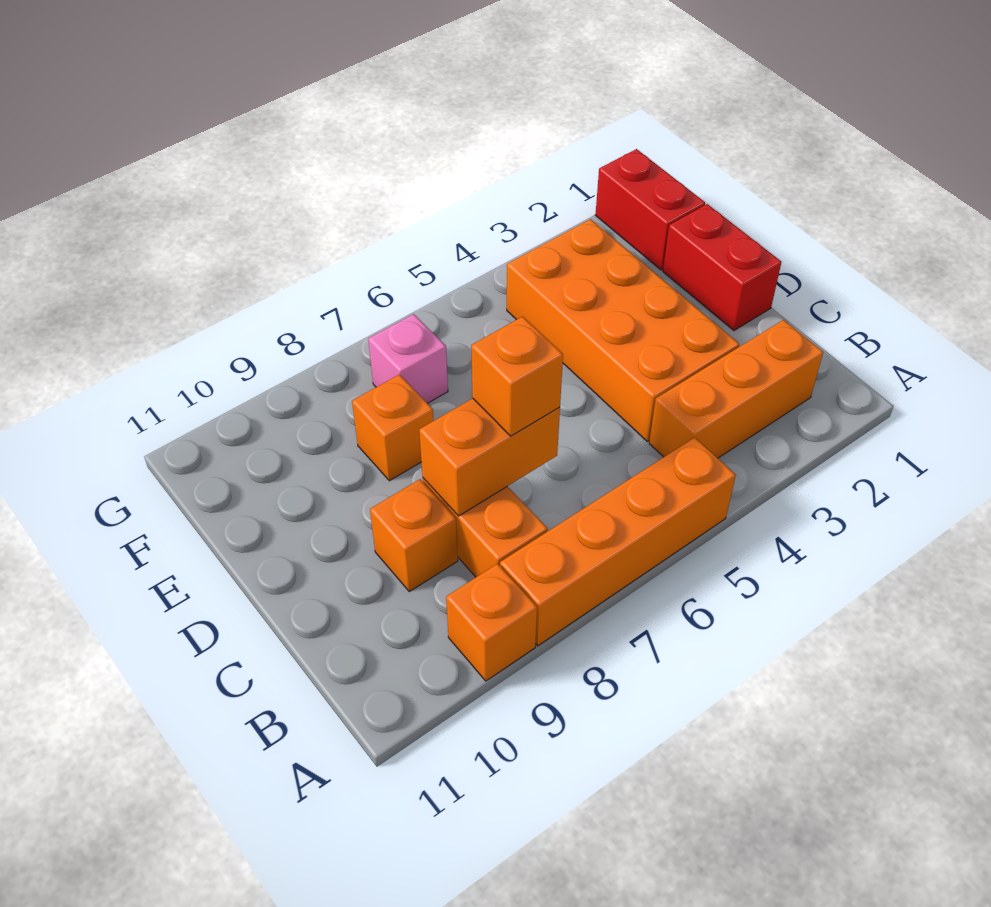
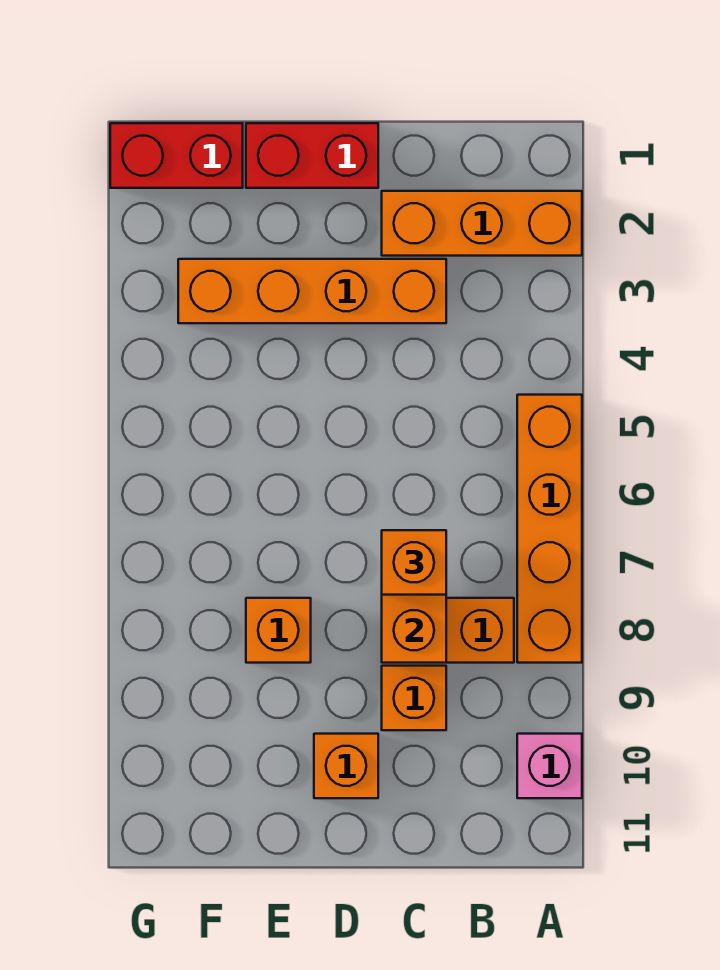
orange brick A9 level 1 -> orange brick D10 level 1
orange brick B2:B4 level 1 -> orange brick A2:C2 level 1
orange brick C3:F4 level 1 -> orange brick C3:F3 level 1
pink brick F7 level 1 -> pink brick A10 level 1

